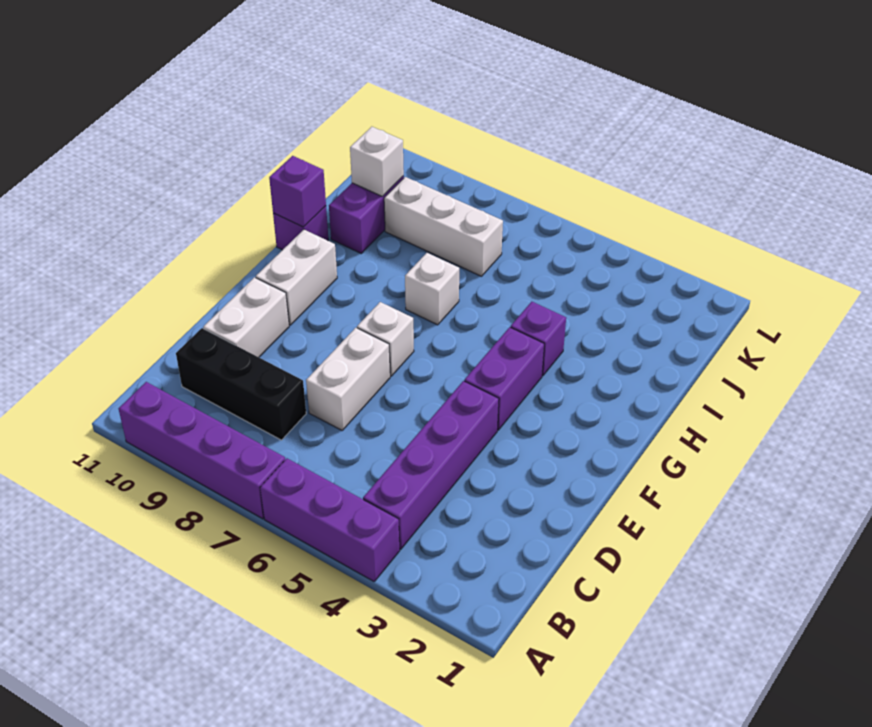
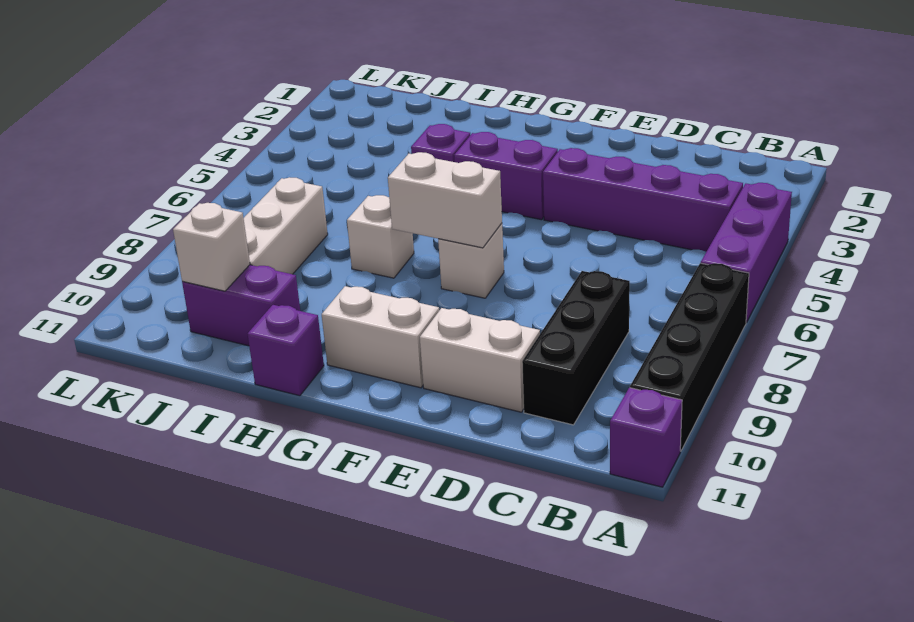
purple brick A7:A10 level 1 -> black brick A7:A10 level 1
white brick D7:E7 level 1 -> white brick F7:G7 level 2
purple brick H11 level 2 -> purple brick A11 level 1

